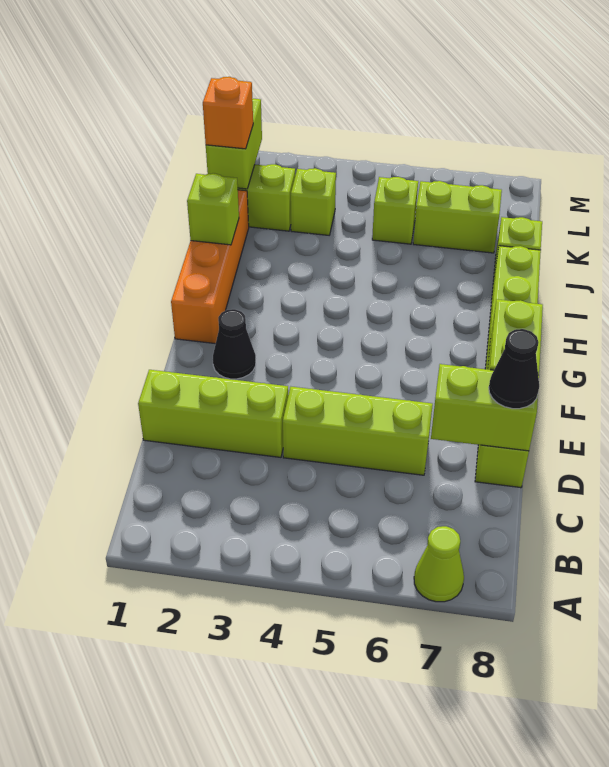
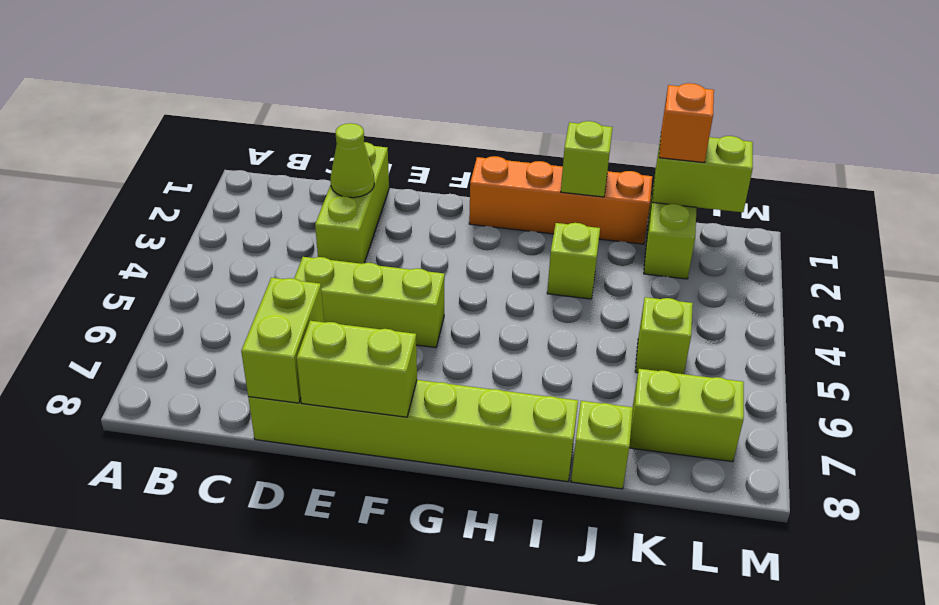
lime cone A7 level 1 -> lime cone D2 level 2
lime brick D4:D6 level 1 -> lime brick D5:F5 level 1
black cone D8 level 3 -> none
black cone F2 level 1 -> none
lime brick K3 level 1 -> lime brick I3 level 1
lime brick K6:K7 level 1 -> lime brick K7:L7 level 1

